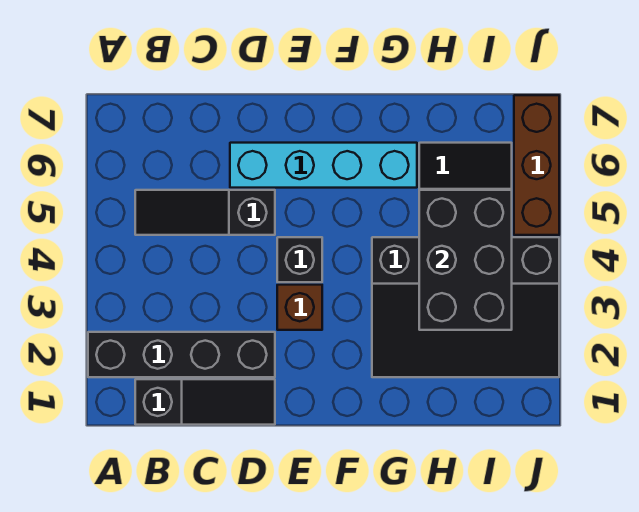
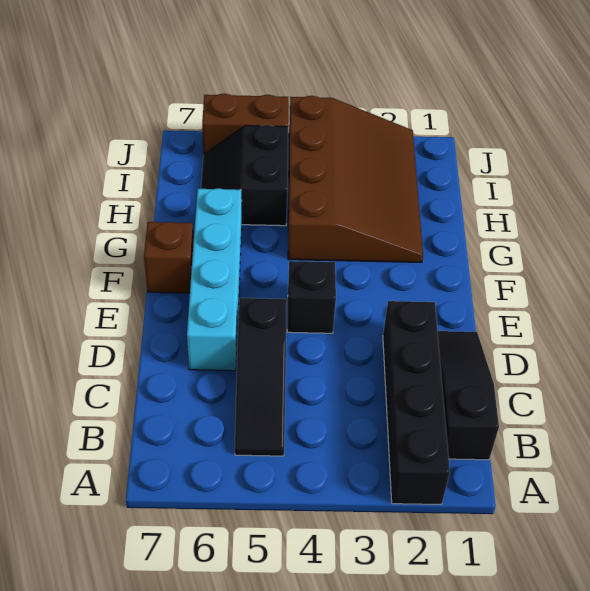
brown brick E3 level 1 -> brown brick F7 level 1
black slope G2:J4 level 1 top 4 -> brown slope G2:J4 level 1 top 4
black brick H3:I5 level 2 -> none
brown brick J5:J7 level 1 -> brown brick J5:J6 level 1

